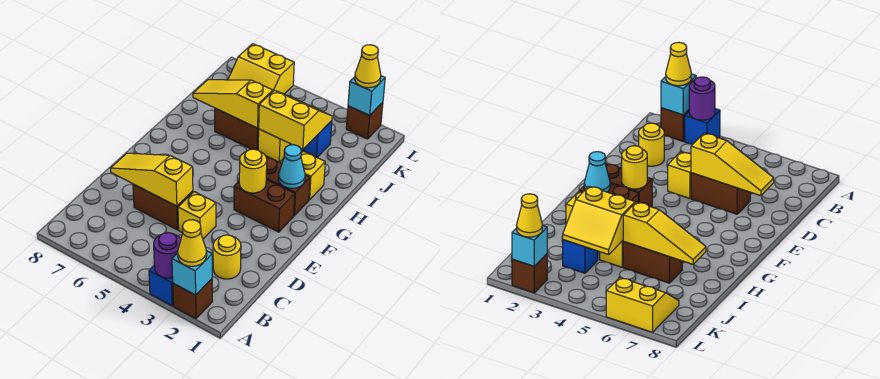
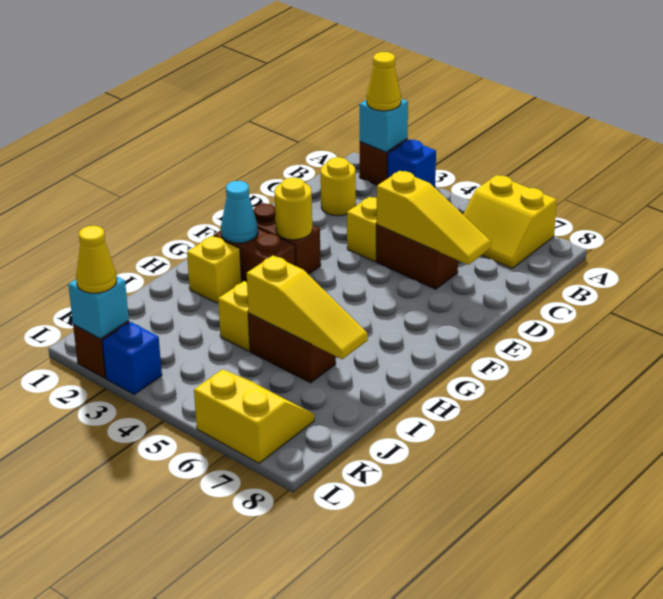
purple round brick A3 level 2 -> none
yellow slope I3:J4 level 2 top I -> yellow slope A6:B7 level 1 top A
blue brick J3 level 1 -> blue brick L3 level 1

